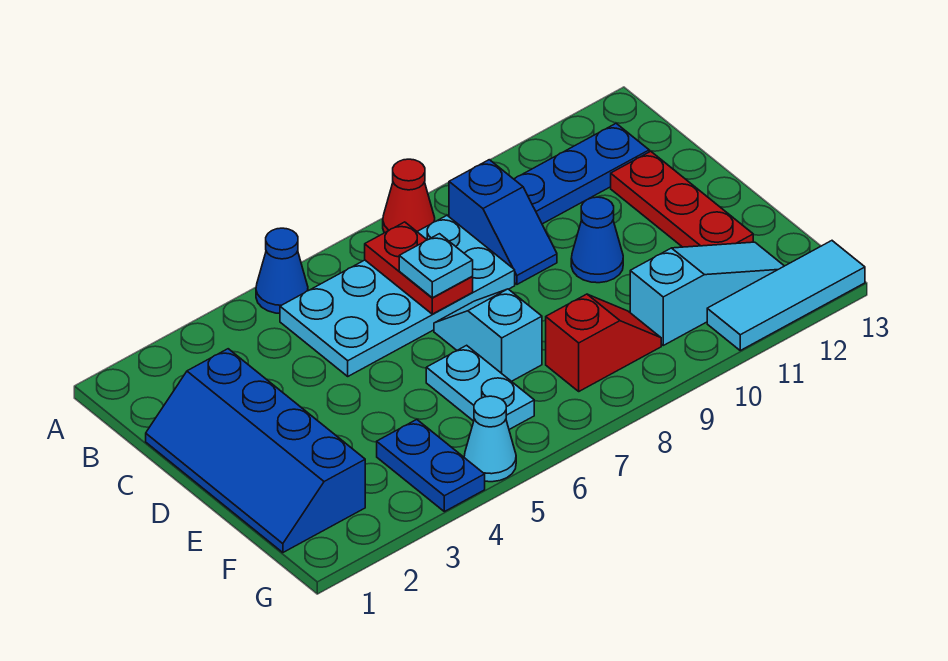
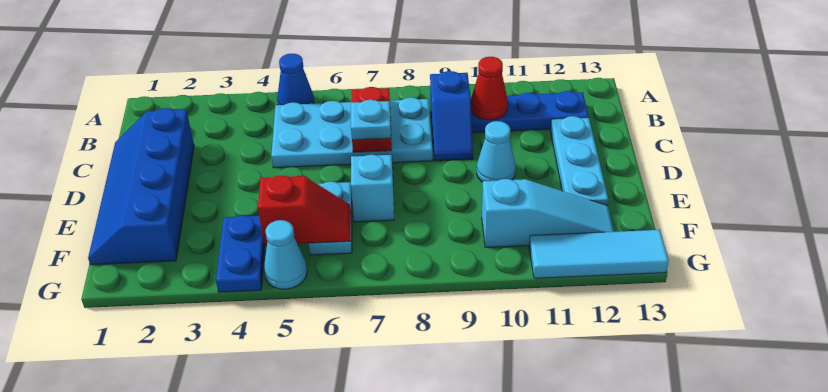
red cone A8 level 1 -> red cone B10 level 2
red plate C12:E12 level 1 -> cyan plate C12:E12 level 1
blue cone D10 level 1 -> cyan cone D10 level 1
red slope F8:F9 level 1 top 8 -> red slope F5:F6 level 2 top 5

